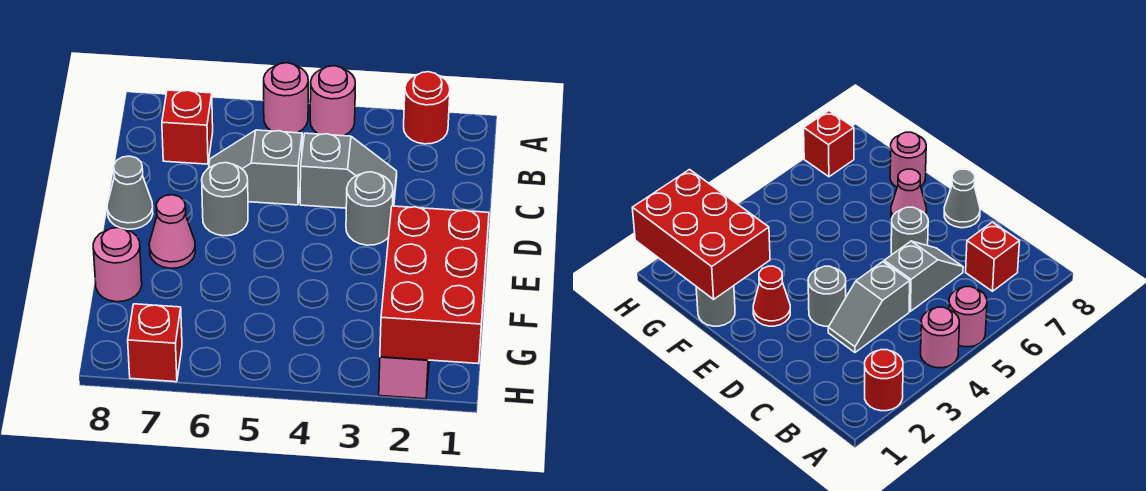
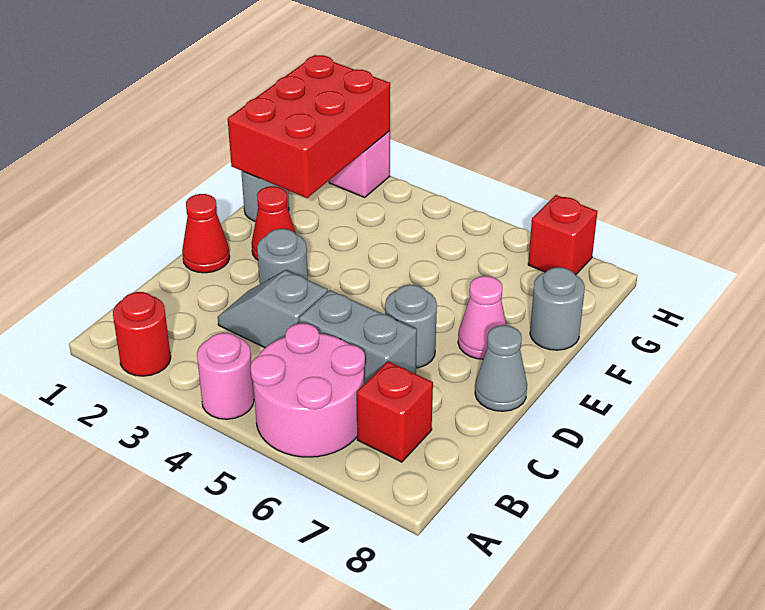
pink round brick A5 level 1 -> pink round brick A5:B6 level 1
grey slope C5:C6 level 1 top 5 -> grey brick C5:C6 level 1
none -> red cone D1 level 1
pink round brick F8 level 1 -> grey round brick F8 level 1

